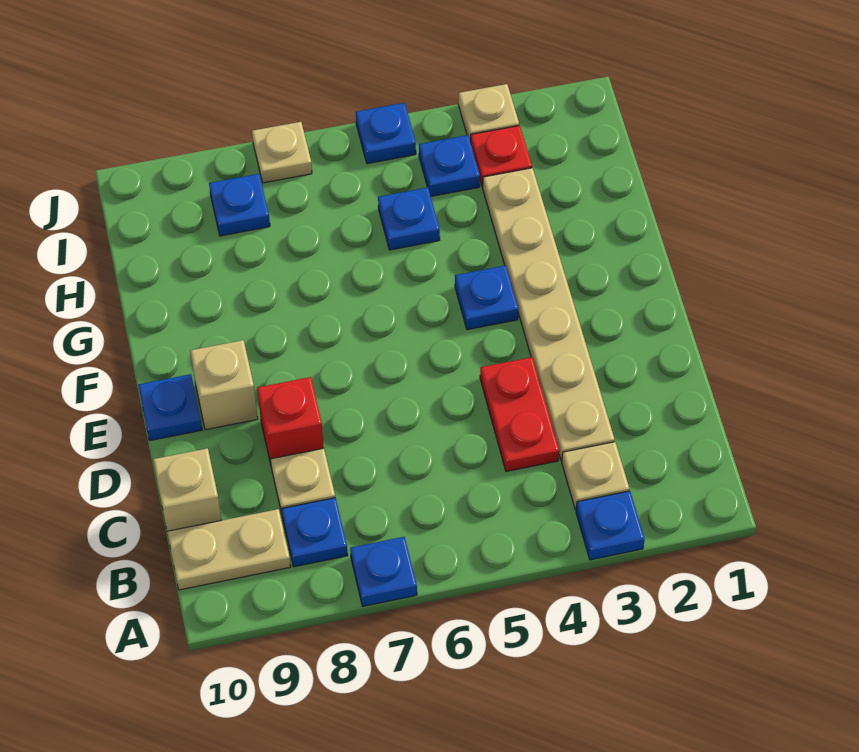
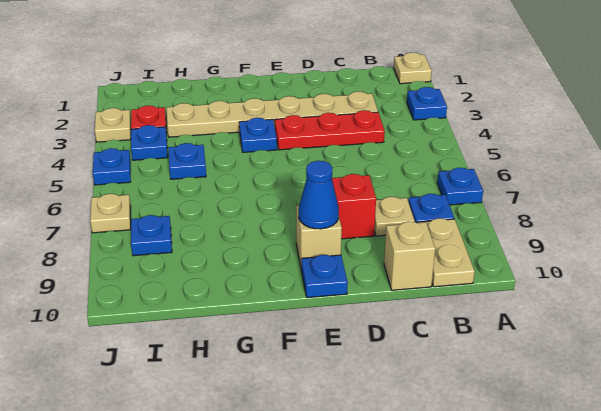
tan plate B3 level 1 -> tan plate A1 level 1
red plate C4:D4 level 1 -> red plate C4:E4 level 1
none -> blue cone E9 level 2

